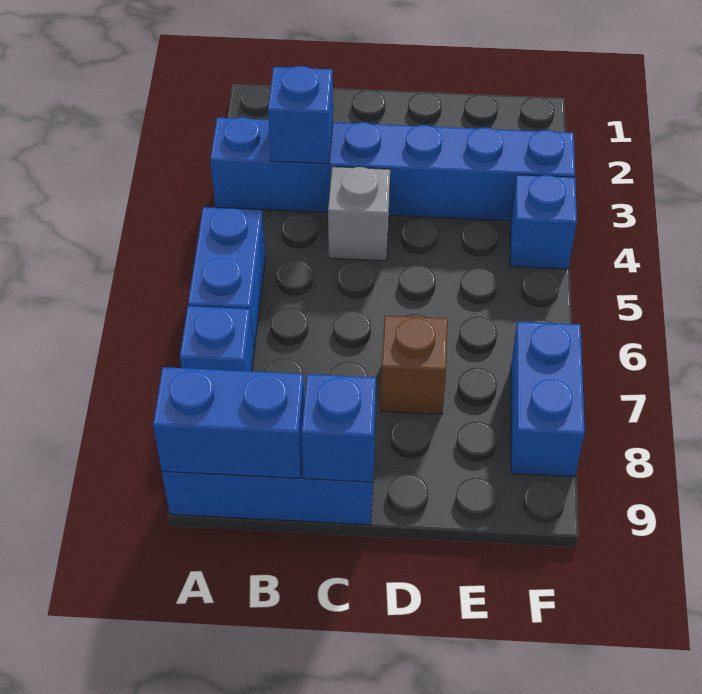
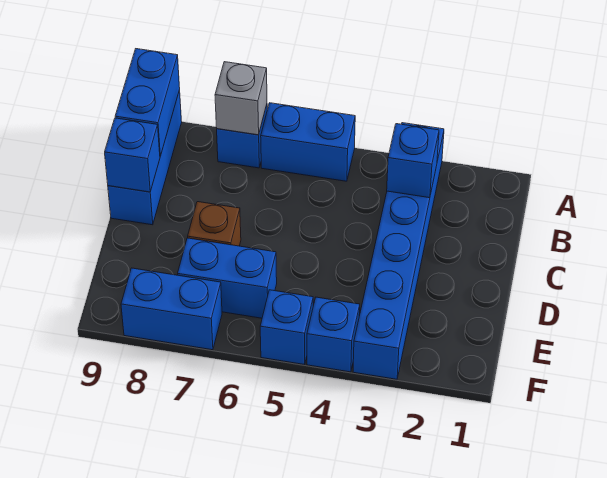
grey brick C4 level 1 -> grey brick A7 level 2
none -> blue brick E6:E7 level 1
none -> blue brick F5 level 1

